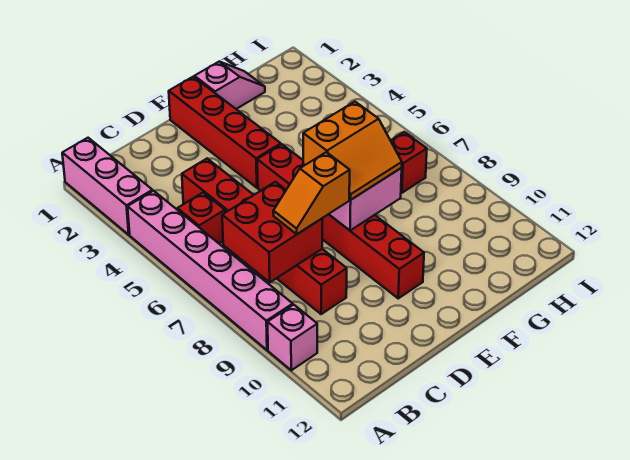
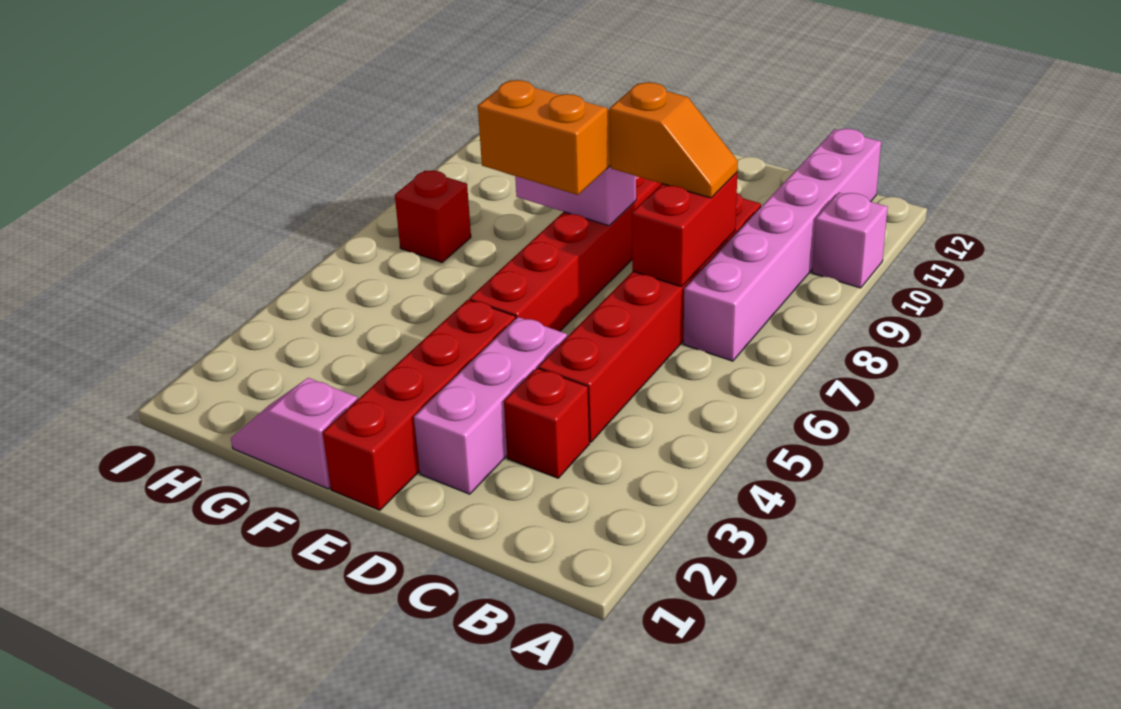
pink brick A1:A3 level 1 -> pink brick D2:D4 level 1
pink brick A4:A9 level 1 -> pink brick B7:B12 level 1
red brick B5 level 1 -> red brick C3 level 1
red brick B7:C8 level 2 -> red brick C7:C8 level 2

